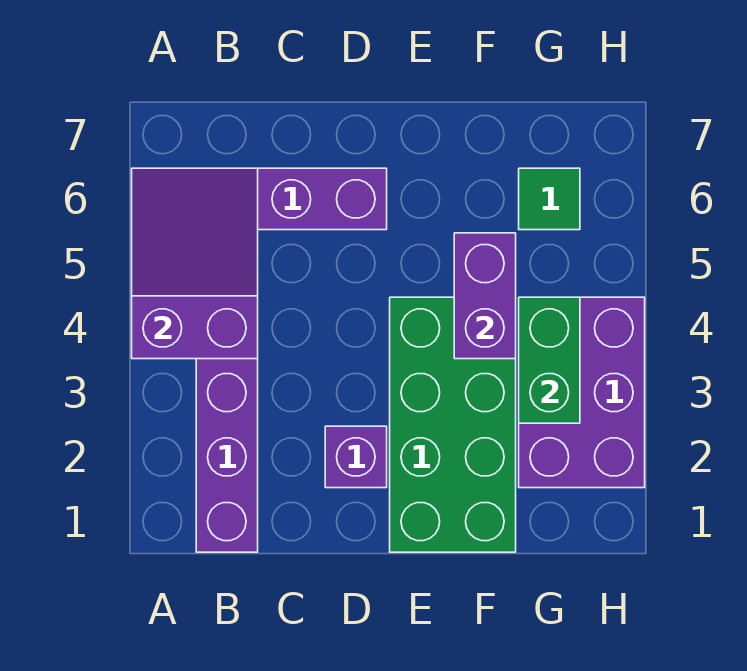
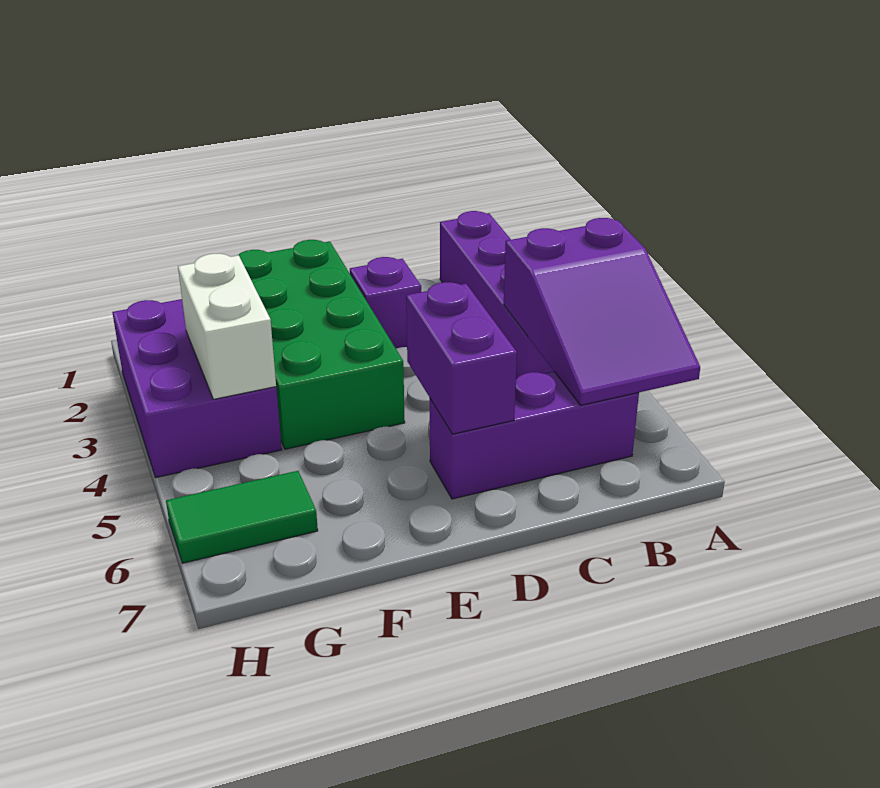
purple brick F4:F5 level 2 -> purple brick D5:D6 level 2
green brick G3:G4 level 2 -> white brick G3:G4 level 2
green tile G6 level 1 -> green tile G6:H6 level 1

